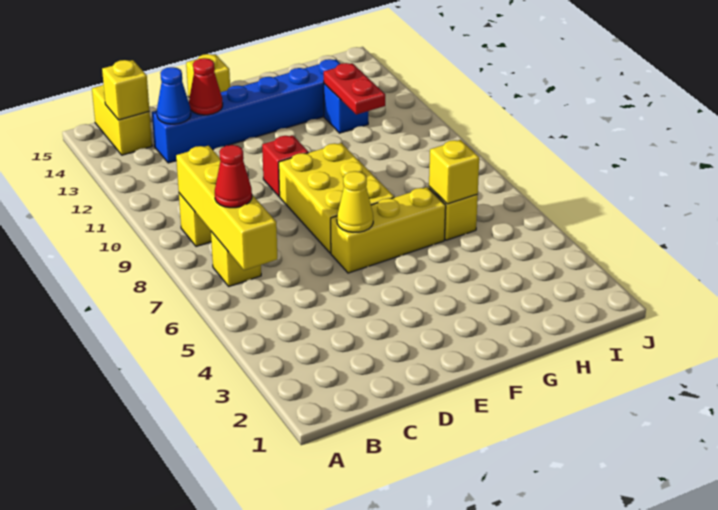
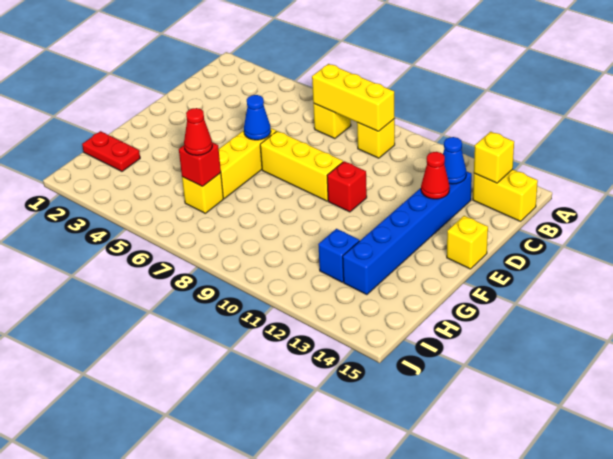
yellow brick B6:B9 level 2 -> yellow brick B7:B9 level 2
red cone B7 level 3 -> red cone H6 level 3
yellow cone E6 level 2 -> blue cone E6 level 2
yellow brick E7:F9 level 1 -> yellow brick E7:E9 level 1
yellow brick H6 level 2 -> red brick H6 level 2
red plate H11:H12 level 2 -> red plate H1:H2 level 1

